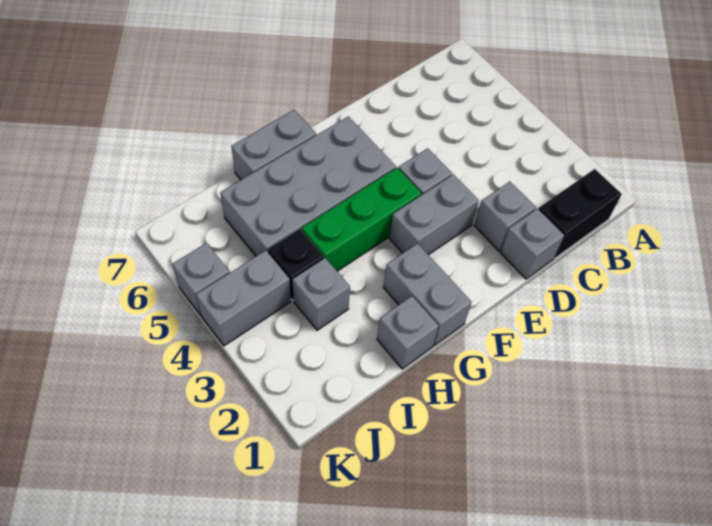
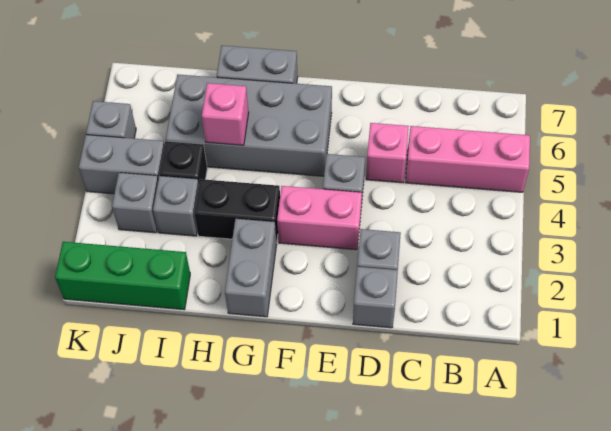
none -> pink brick A5:C5 level 1
black brick B1:C1 level 1 -> black brick G3:H3 level 1
none -> pink brick D5 level 1
grey brick E3:F3 level 1 -> pink brick E3:F3 level 1
green brick F4:H4 level 1 -> green brick I1:K1 level 1
grey brick H1 level 1 -> grey brick J3 level 1
none -> pink brick H5 level 2

